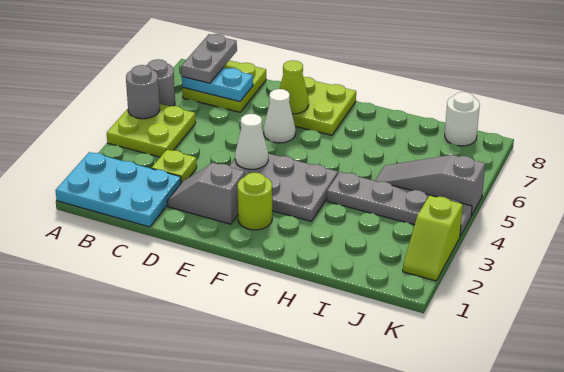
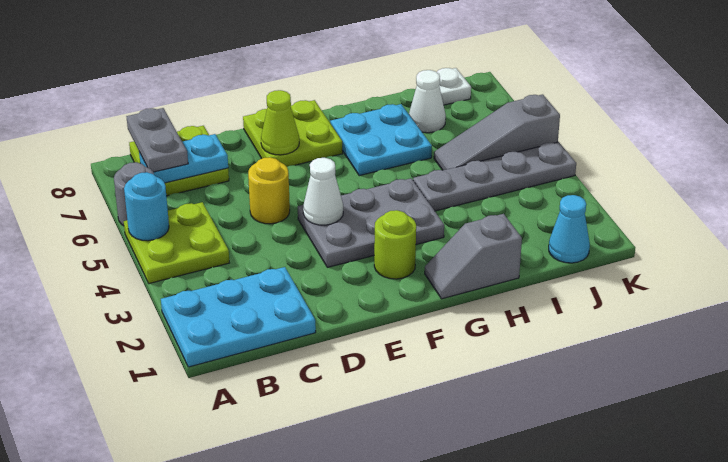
grey round brick A5 level 2 -> cyan round brick A5 level 2
lime plate C3 level 1 -> none
grey slope D2:E2 level 1 top E -> grey slope G1:H1 level 1 top H
none -> yellow round brick D5 level 1
white cone E6 level 1 -> white cone I7 level 1
none -> cyan plate G6:H7 level 1
none -> cyan cone J1 level 1
white round brick J8 level 1 -> white plate J8 level 1
lime slope K2:K3 level 1 top 3 -> none

